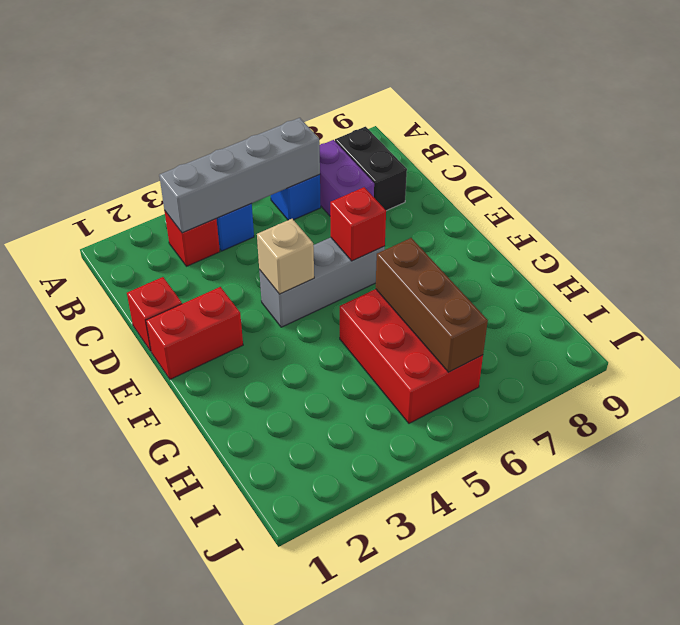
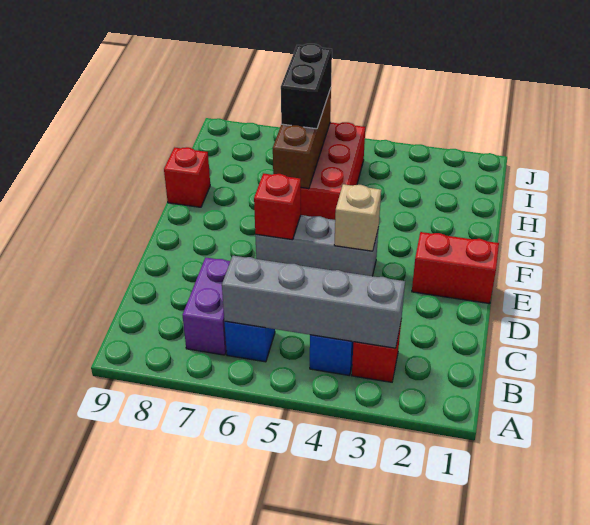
black brick B8:C8 level 1 -> black brick H6:I6 level 3
red brick D1 level 1 -> red brick G9 level 1

